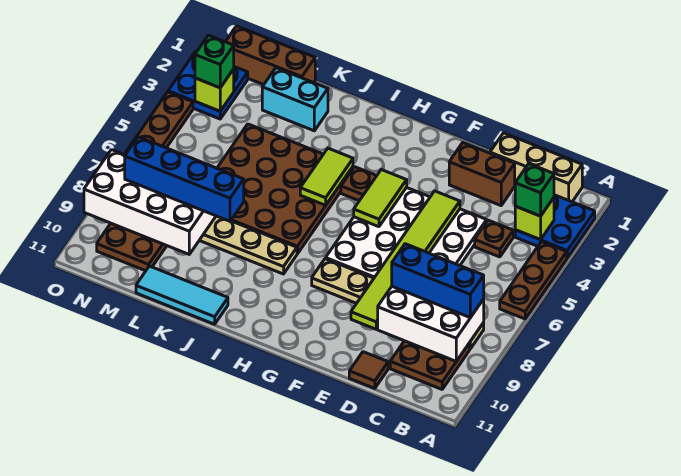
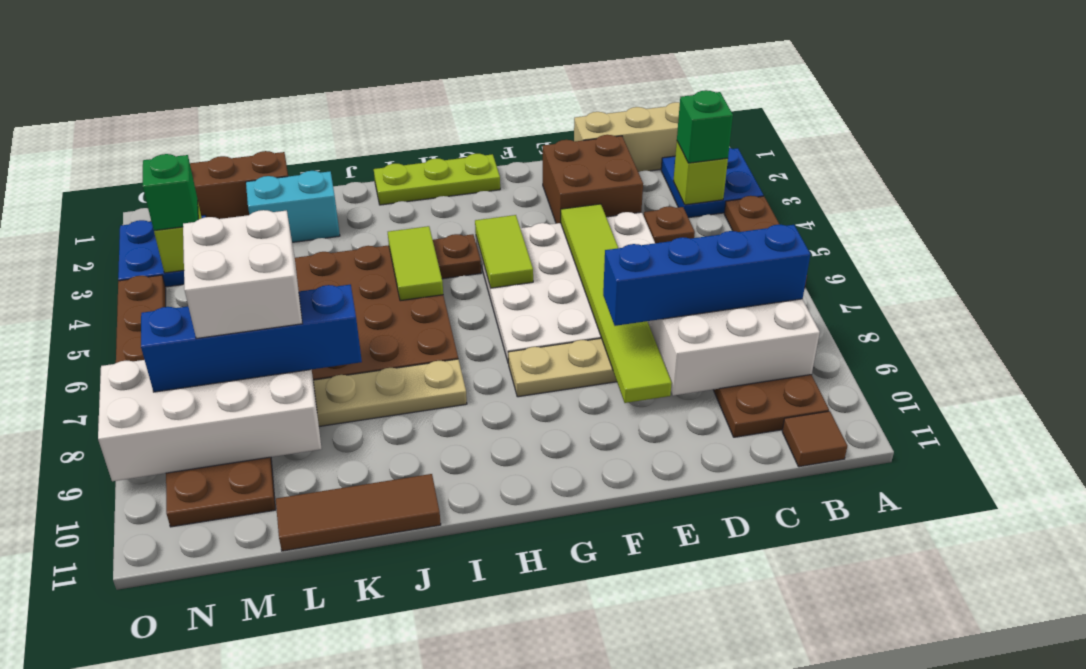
blue brick B8:D8 level 3 -> blue brick B8:E8 level 3
brown brick D2:E2 level 1 -> brown brick D2:E3 level 1
brown tile D11 level 1 -> brown tile B11 level 1
none -> lime plate G1:I1 level 1
cyan tile J11:L11 level 1 -> brown tile J11:L11 level 1
none -> white brick L7:M8 level 4

